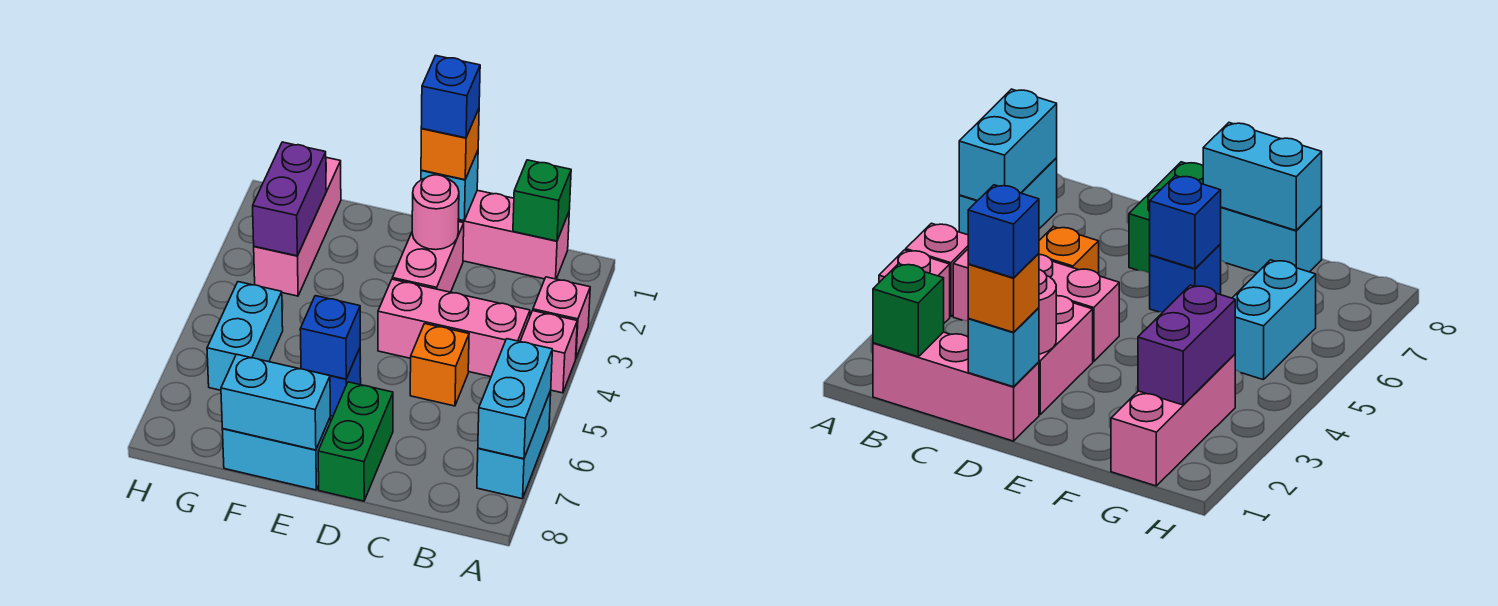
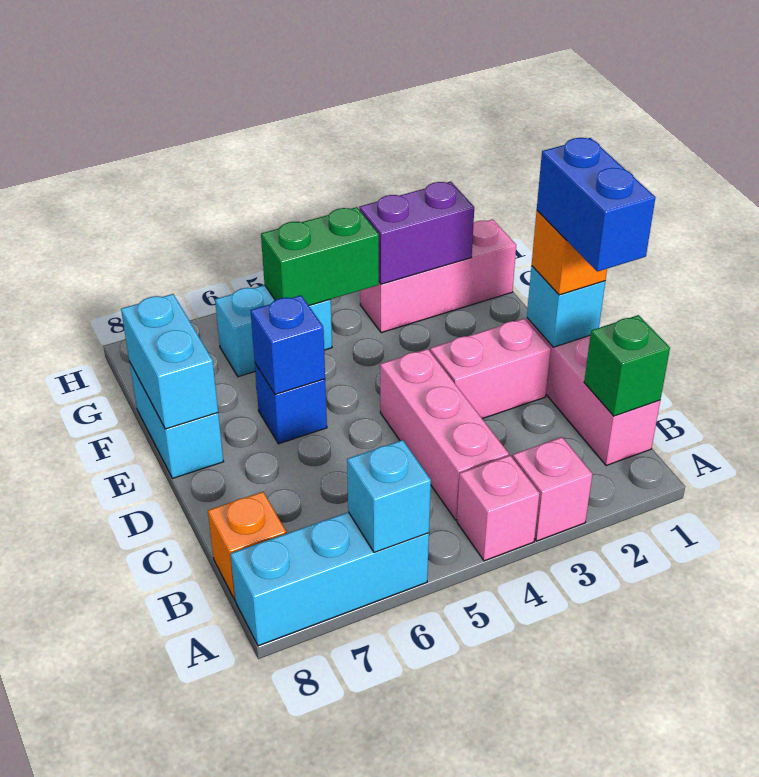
cyan brick A6:A7 level 1 -> cyan brick A6:A8 level 1
cyan brick A6:A7 level 2 -> cyan brick A6 level 2
orange brick C5 level 1 -> orange brick B8 level 1
blue brick D1 level 4 -> blue brick C1:D1 level 4
pink round brick D2 level 2 -> none
green brick D7:D8 level 1 -> green brick G4:G5 level 2

